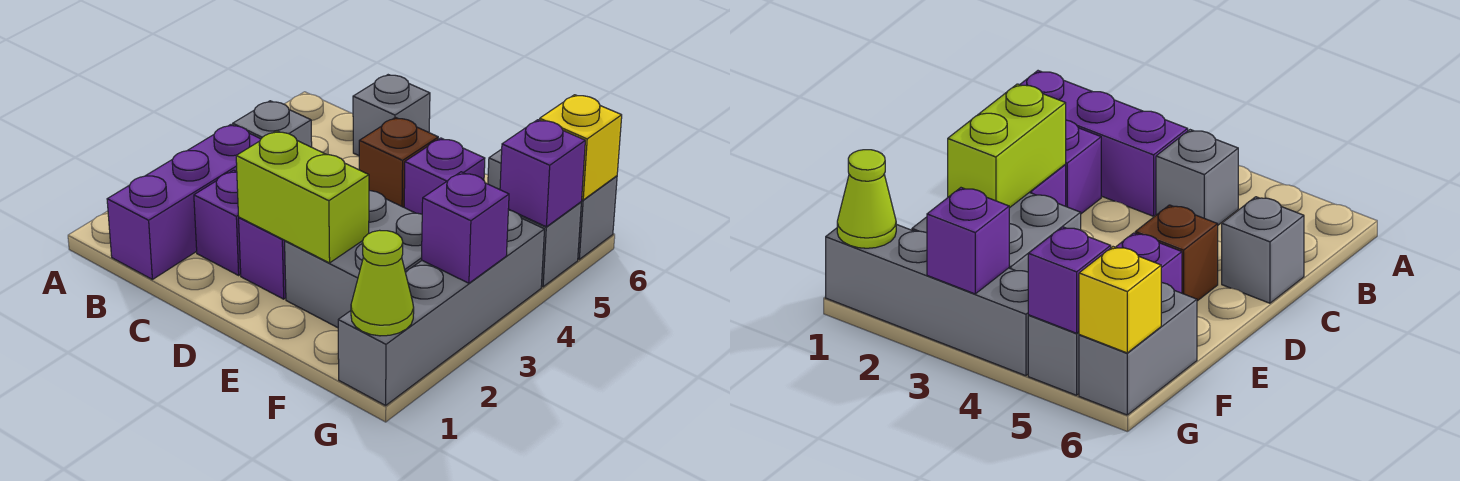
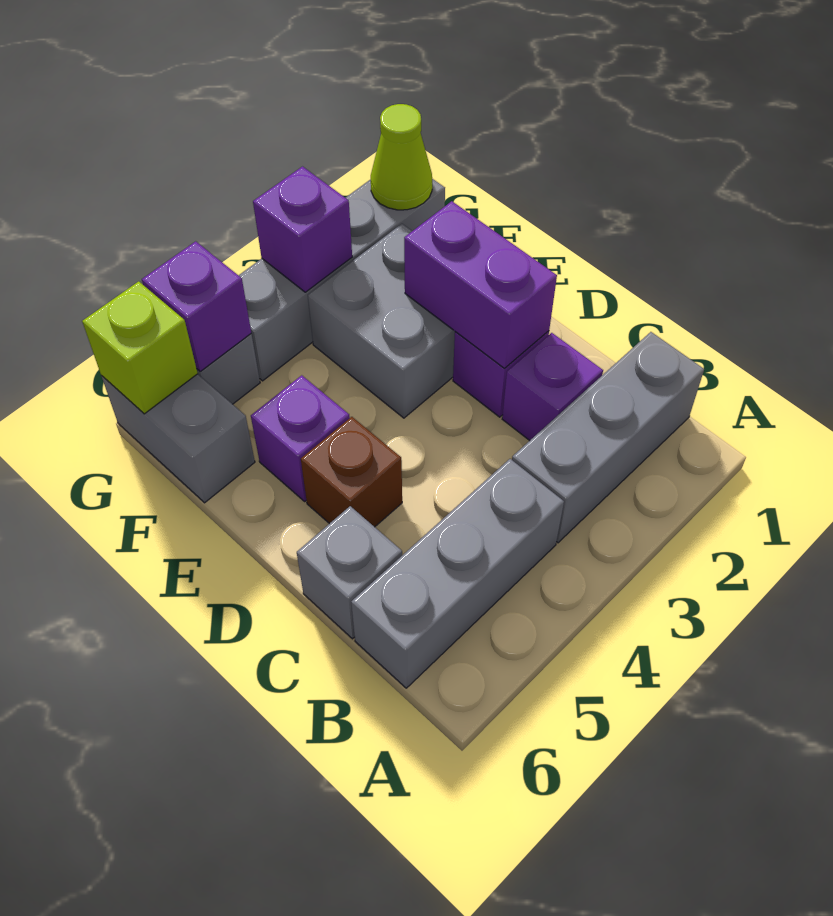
purple brick B1:B3 level 1 -> grey brick B1:B3 level 1
grey brick B4 level 1 -> grey brick B4:B6 level 1
lime brick D2:E2 level 2 -> purple brick D2:E2 level 2
yellow brick G6 level 2 -> lime brick G6 level 2

